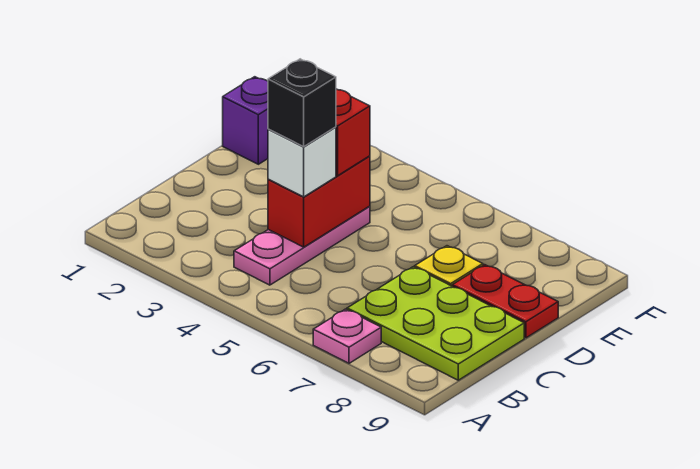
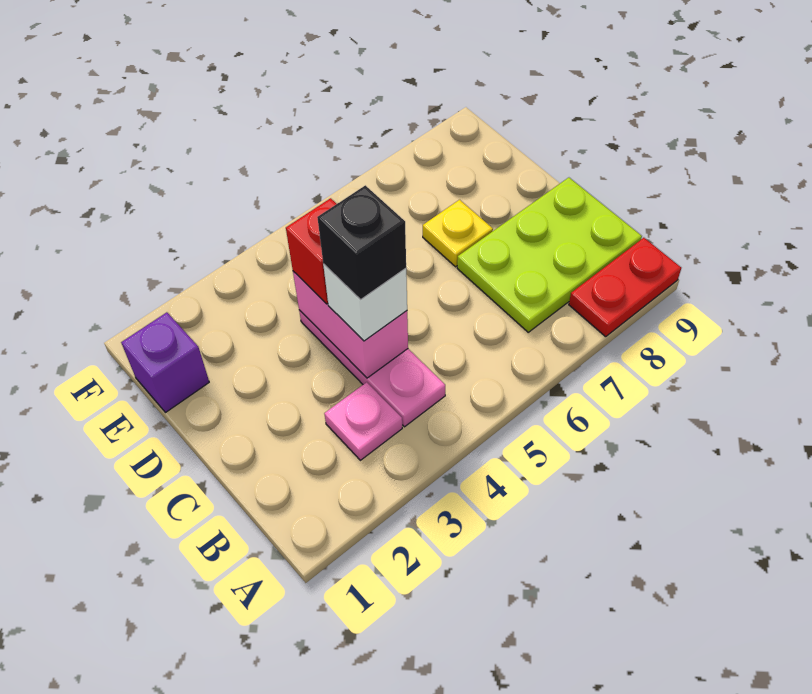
pink plate A7 level 1 -> pink plate B3 level 1
red brick C4:D4 level 2 -> pink brick C4:D4 level 2
red plate D8:D9 level 1 -> red plate A8:A9 level 1

